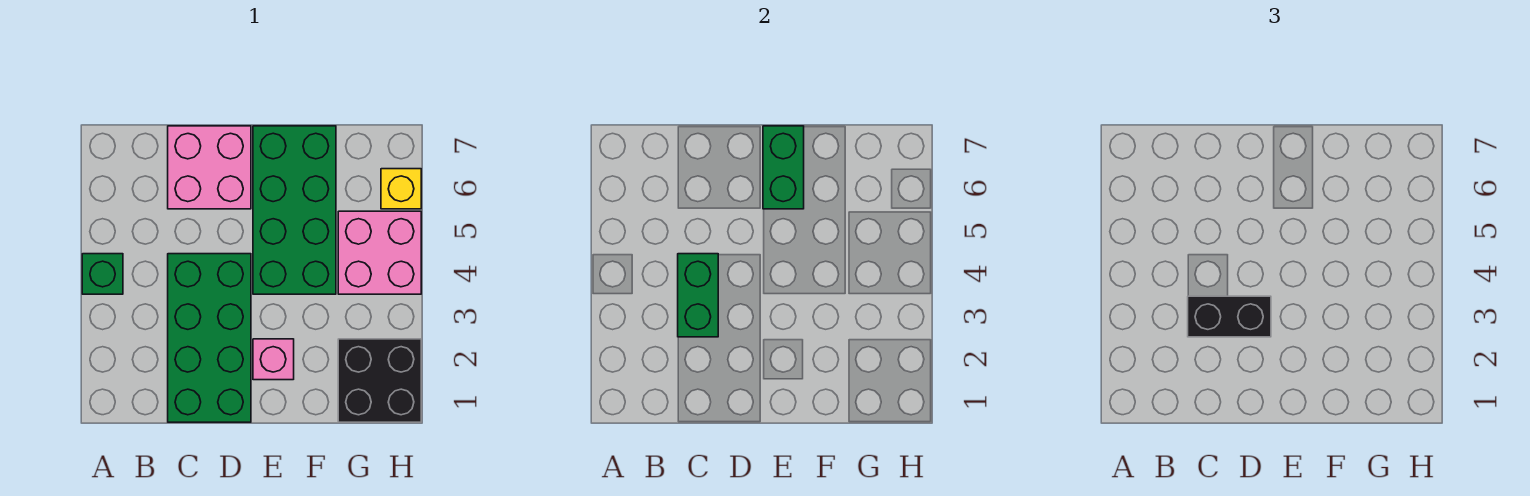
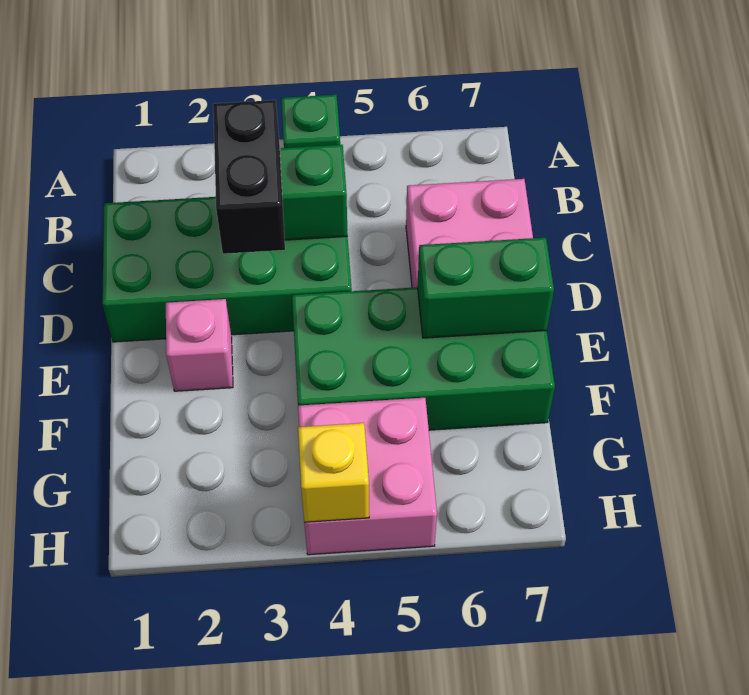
black brick G1:H2 level 1 -> none
yellow brick H6 level 1 -> yellow brick H4 level 2

